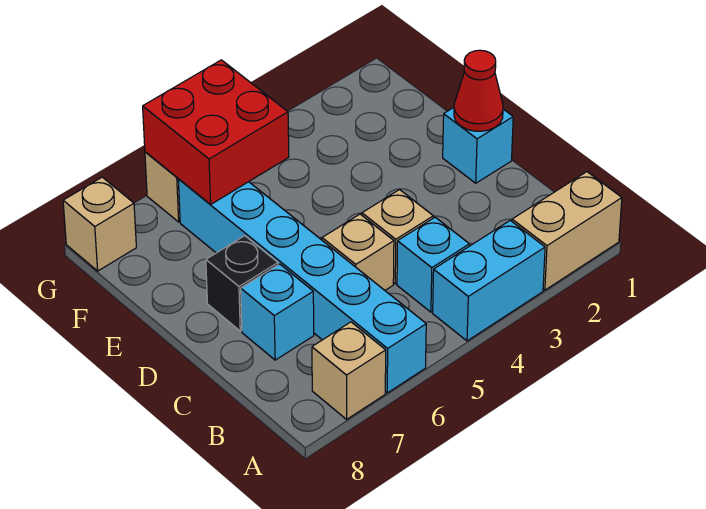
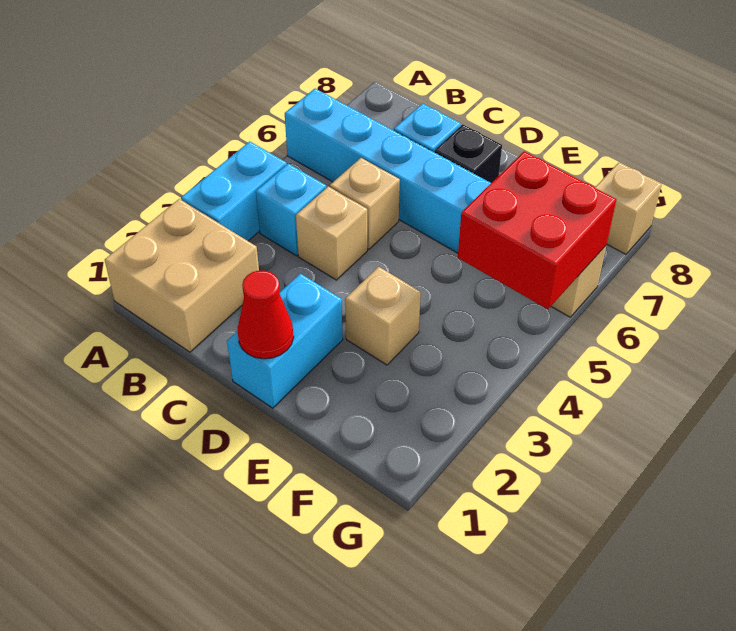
tan brick A1:A2 level 1 -> tan brick A1:B2 level 1
tan brick A7 level 1 -> tan brick E3 level 1
cyan brick D1 level 1 -> cyan brick D1:D2 level 1

